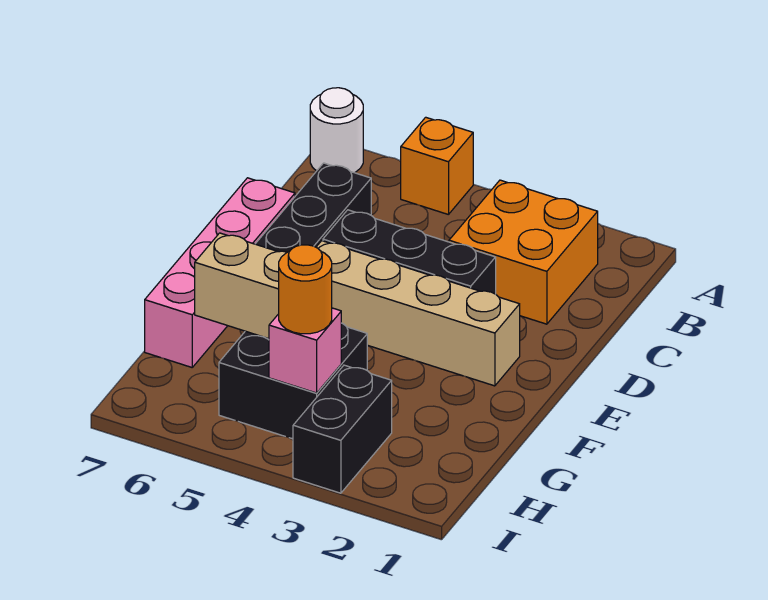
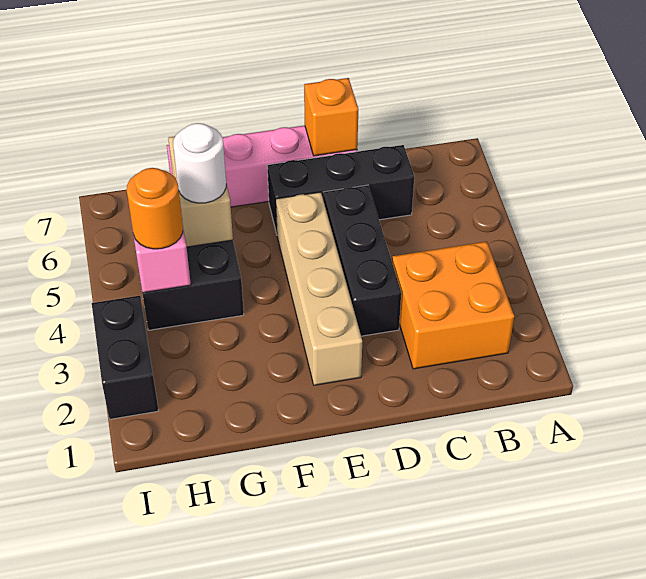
orange brick A5 level 1 -> orange brick D7 level 2
white round brick A7 level 1 -> white round brick G5 level 3
black brick H3:I3 level 1 -> black brick I2:I3 level 1

